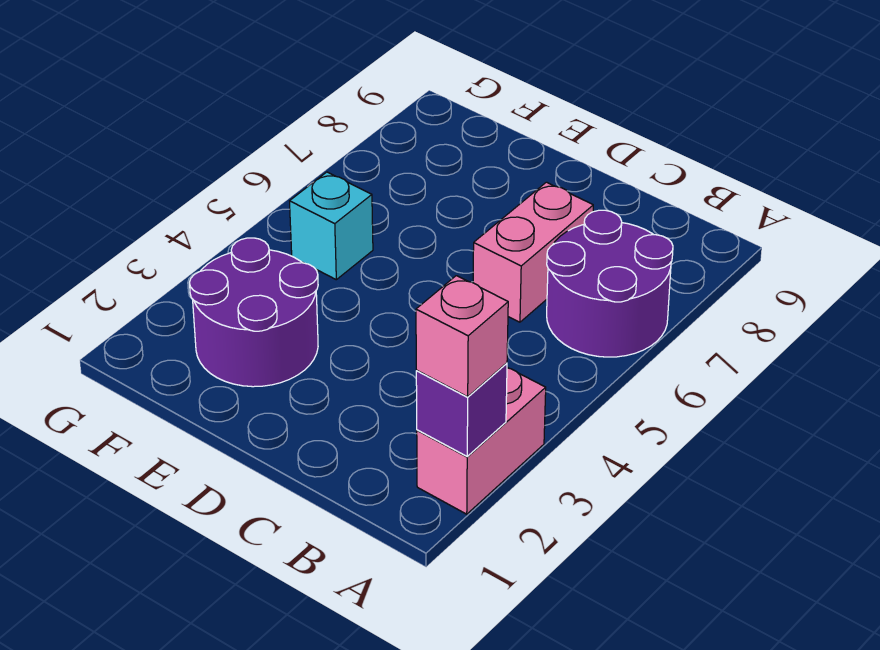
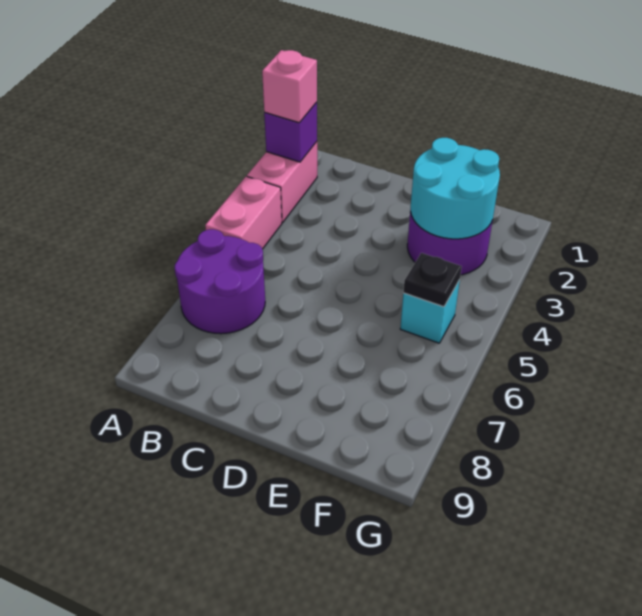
pink brick C6:C7 level 1 -> pink brick A4:A5 level 1
none -> cyan round brick E2:F3 level 2
none -> black plate F5 level 2

